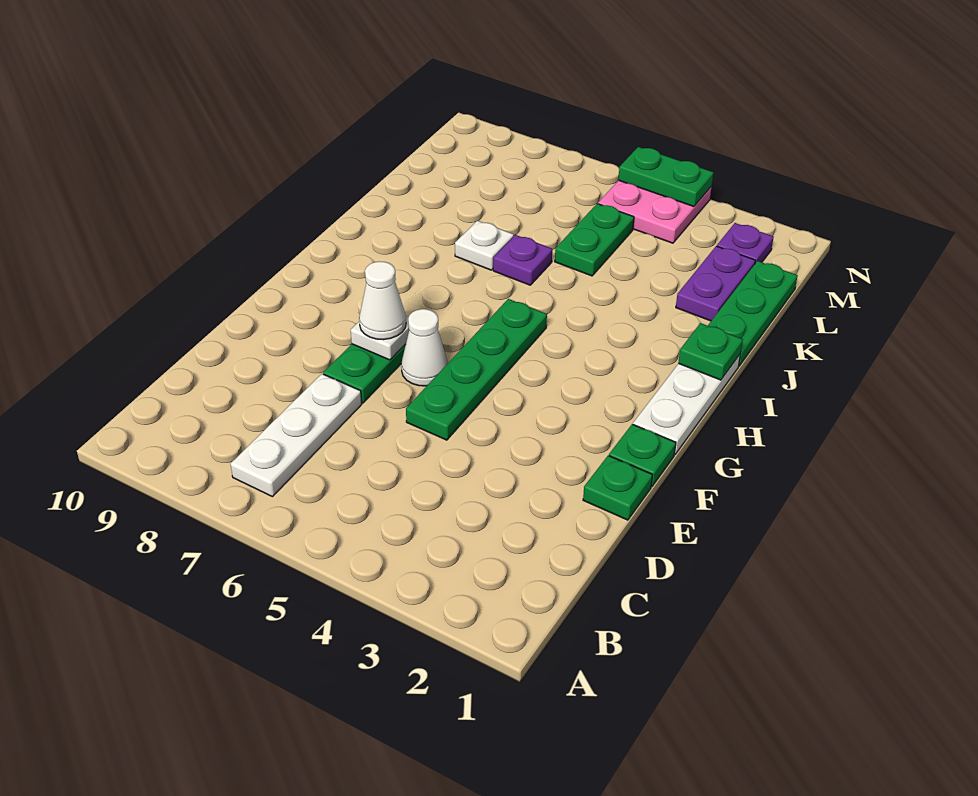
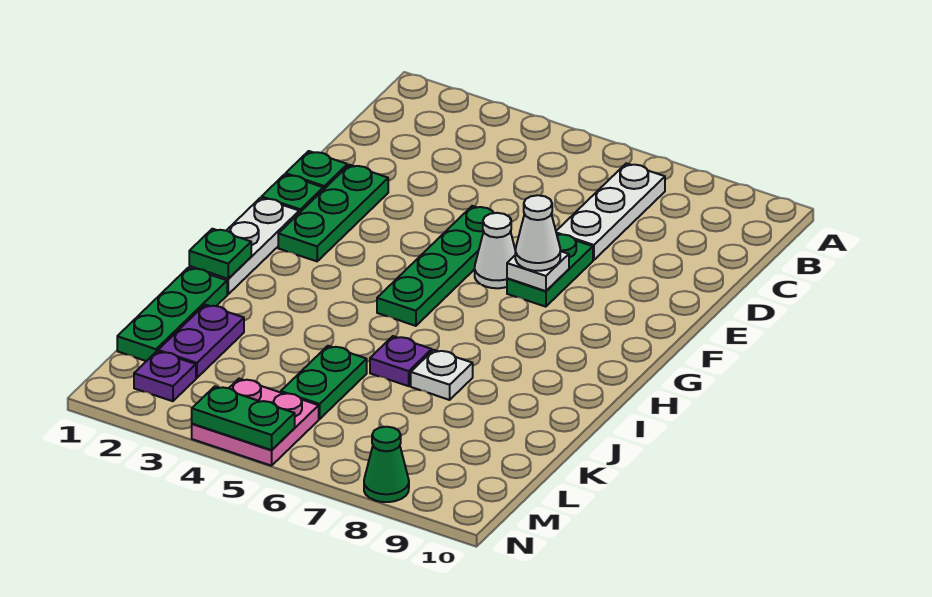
none -> green plate E2:G2 level 1
none -> green cone N8 level 1

